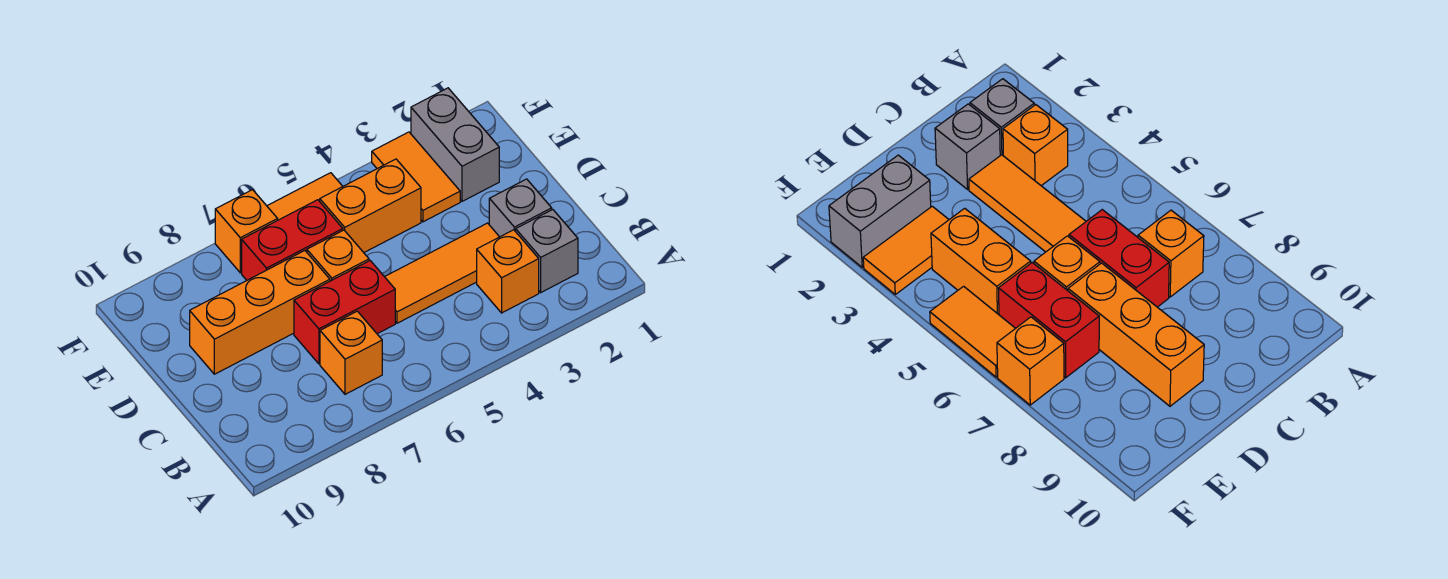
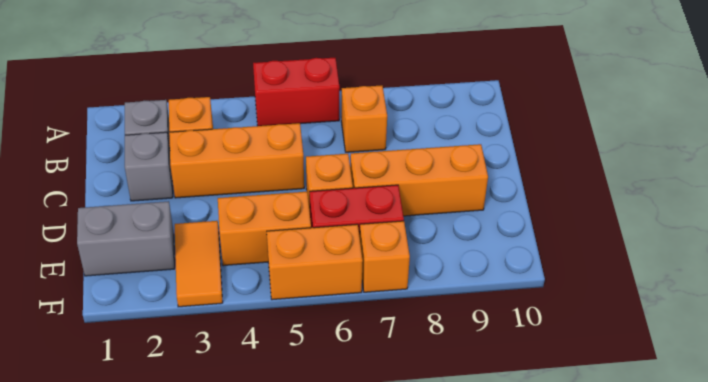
orange tile C3:C5 level 1 -> orange brick C3:C5 level 1
red brick C6:C7 level 1 -> red brick A5:A6 level 1
grey brick E2:F2 level 1 -> grey brick E1:E2 level 1
orange tile F5:F6 level 1 -> orange brick F5:F6 level 1

